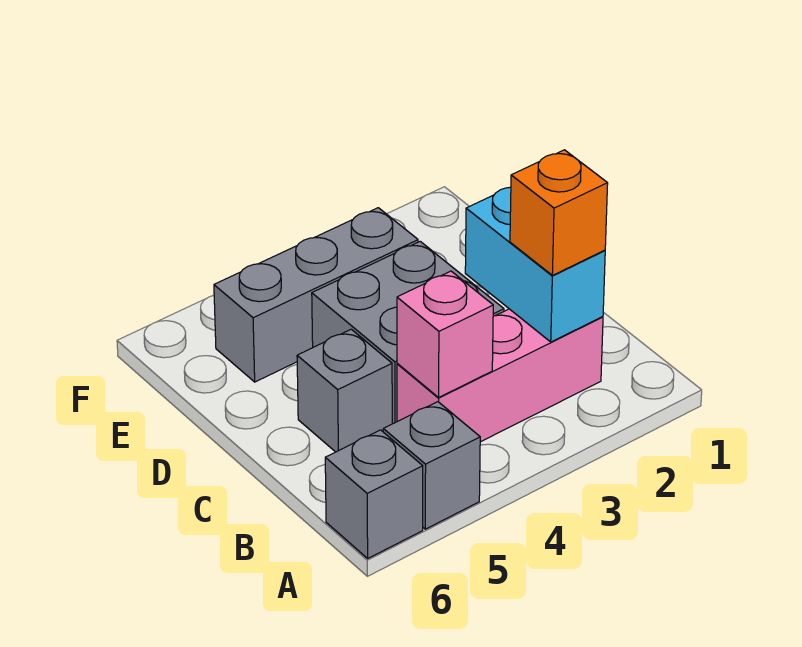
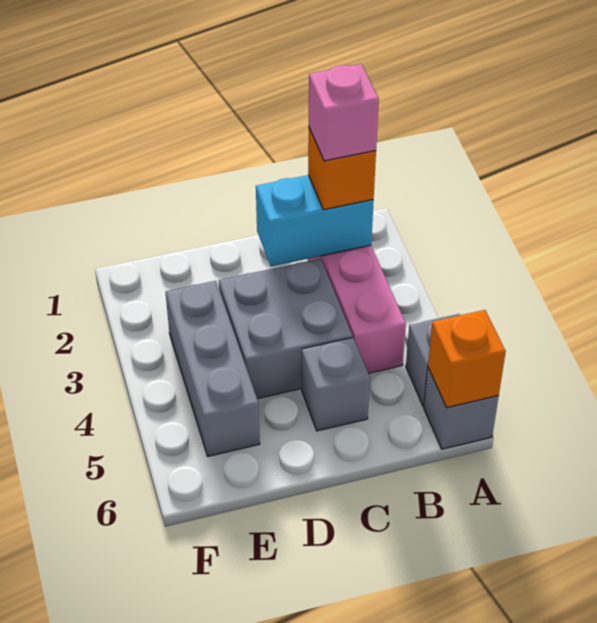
none -> orange brick A6 level 2
pink brick B4 level 2 -> pink brick B2 level 4

